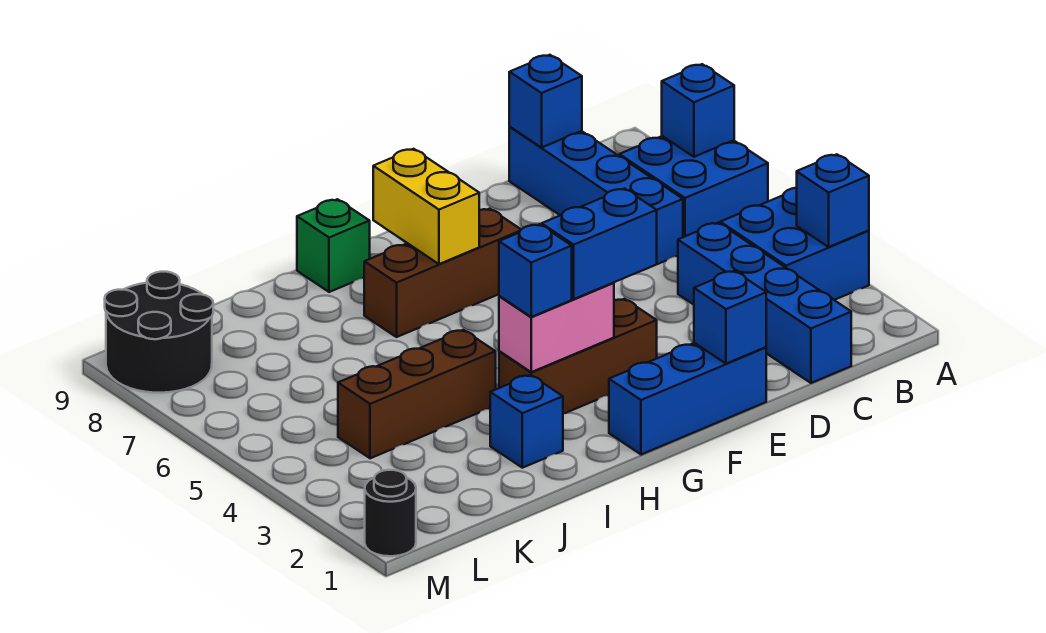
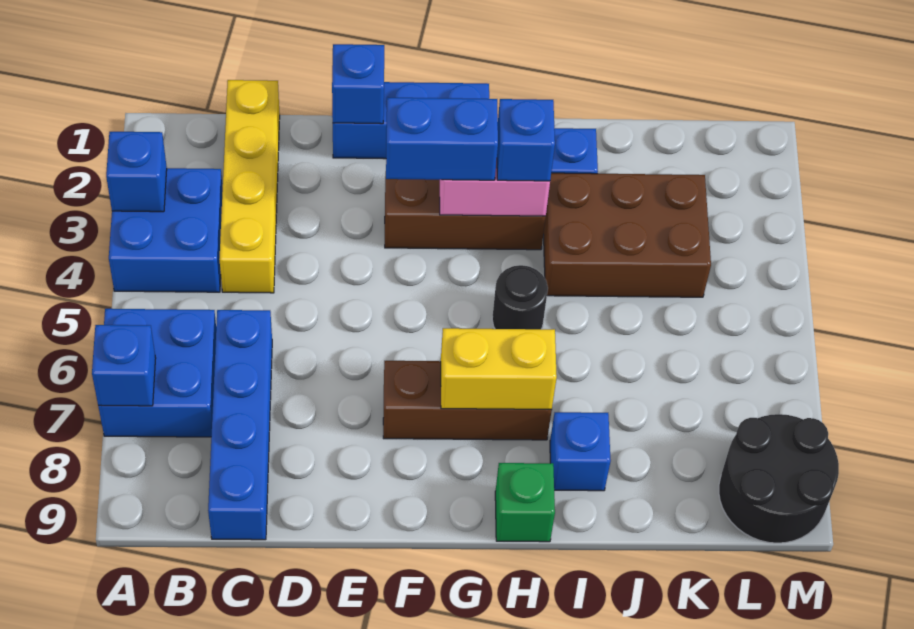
blue brick C1:C4 level 1 -> yellow brick C1:C4 level 1
blue brick C9 level 2 -> blue brick I8 level 1
yellow brick G7:G8 level 2 -> yellow brick G7:H7 level 2
brown brick I4:K4 level 1 -> brown brick I3:K4 level 1
black round brick M1 level 1 -> black round brick H5 level 1

